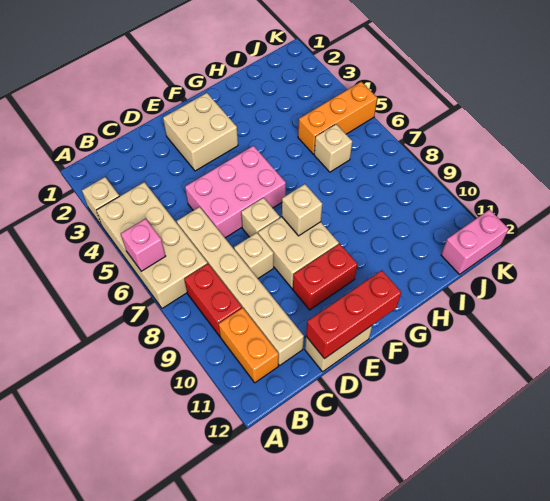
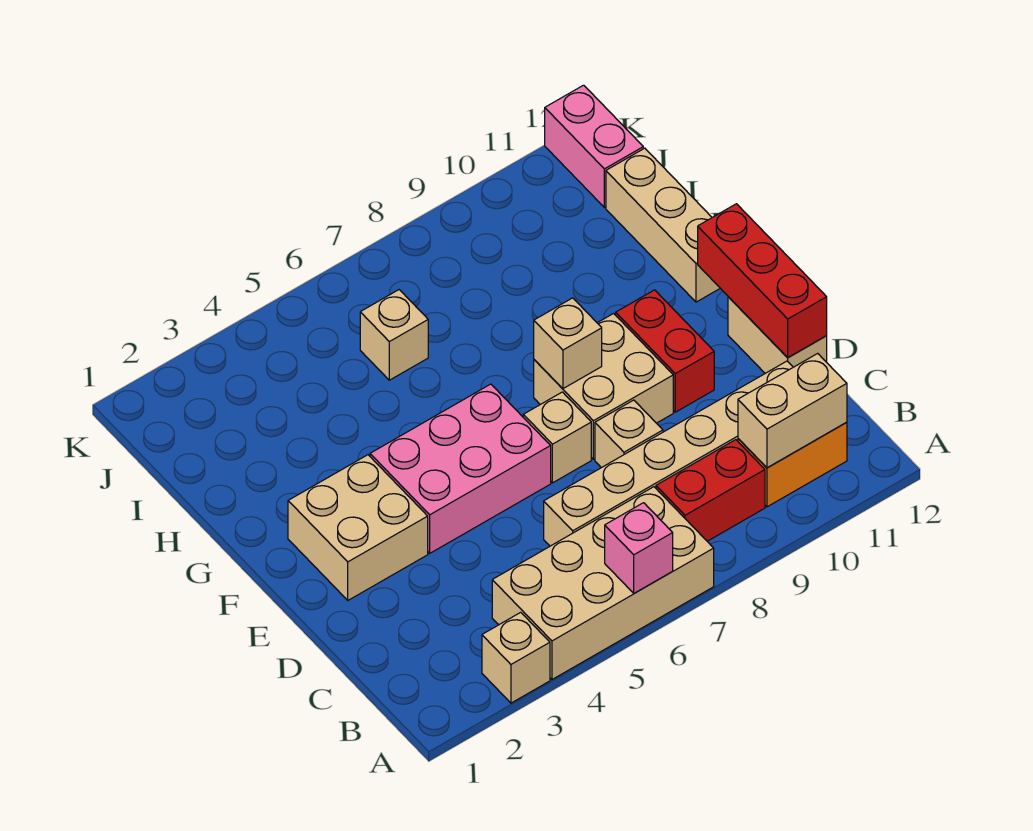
none -> tan brick B10:B11 level 2
pink brick D5:F6 level 1 -> pink brick E4:F6 level 1
none -> tan brick G12:I12 level 1
orange brick I5:K5 level 1 -> none

